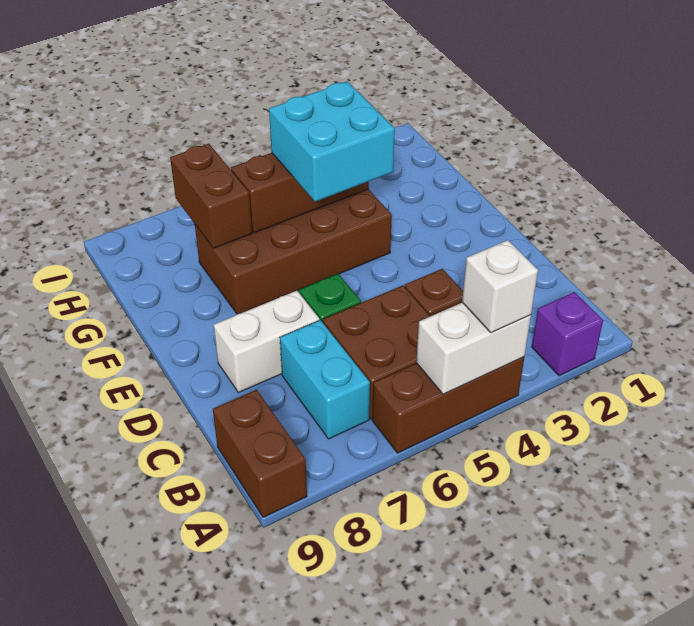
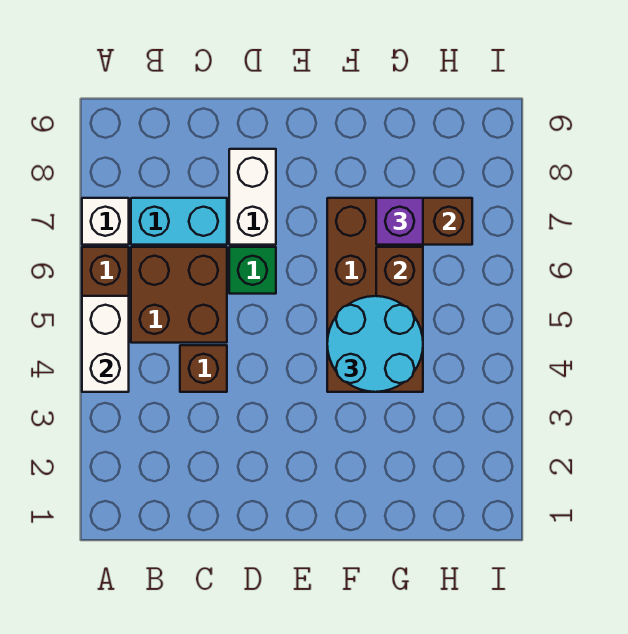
purple brick A2 level 1 -> purple brick G7 level 3
white brick A4 level 3 -> white brick A7 level 1
brown brick A9:B9 level 1 -> none
cyan brick F4:G5 level 3 -> cyan round brick F4:G5 level 3

